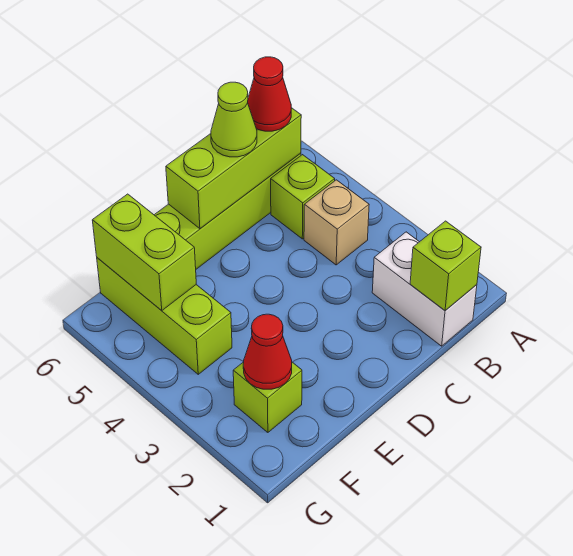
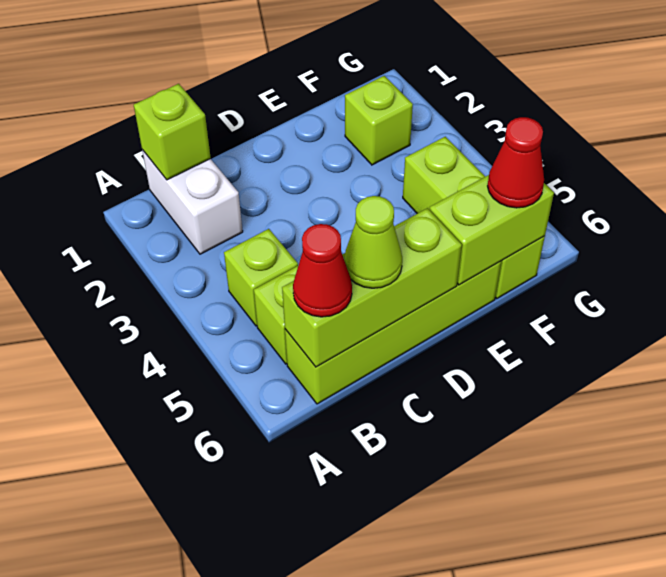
tan brick B4 level 1 -> lime brick B4 level 1
red cone F2 level 2 -> red cone F6 level 3
lime brick F5:F6 level 2 -> lime brick E6:F6 level 2

